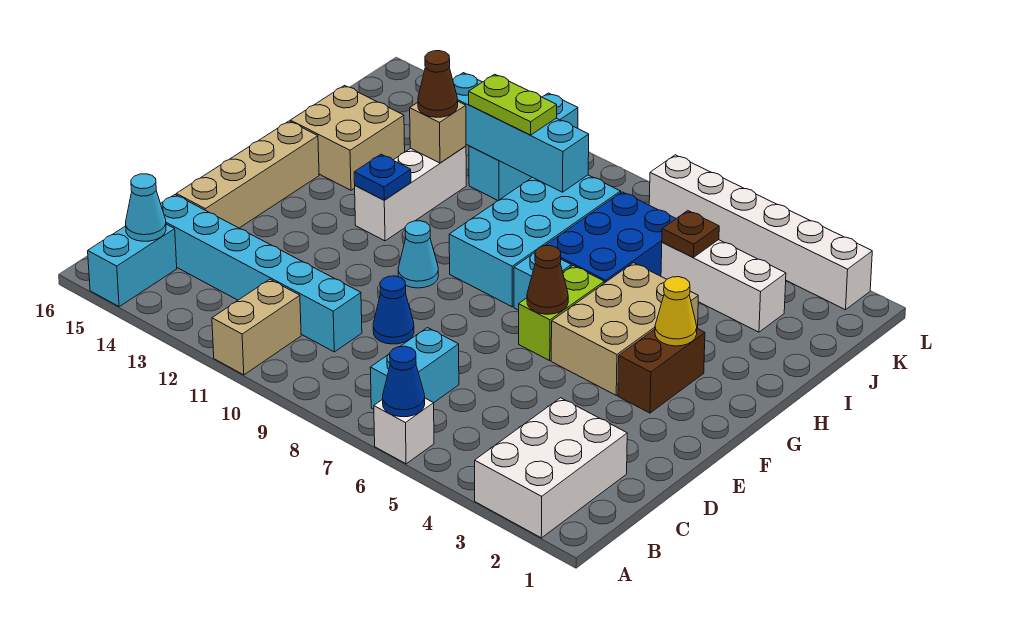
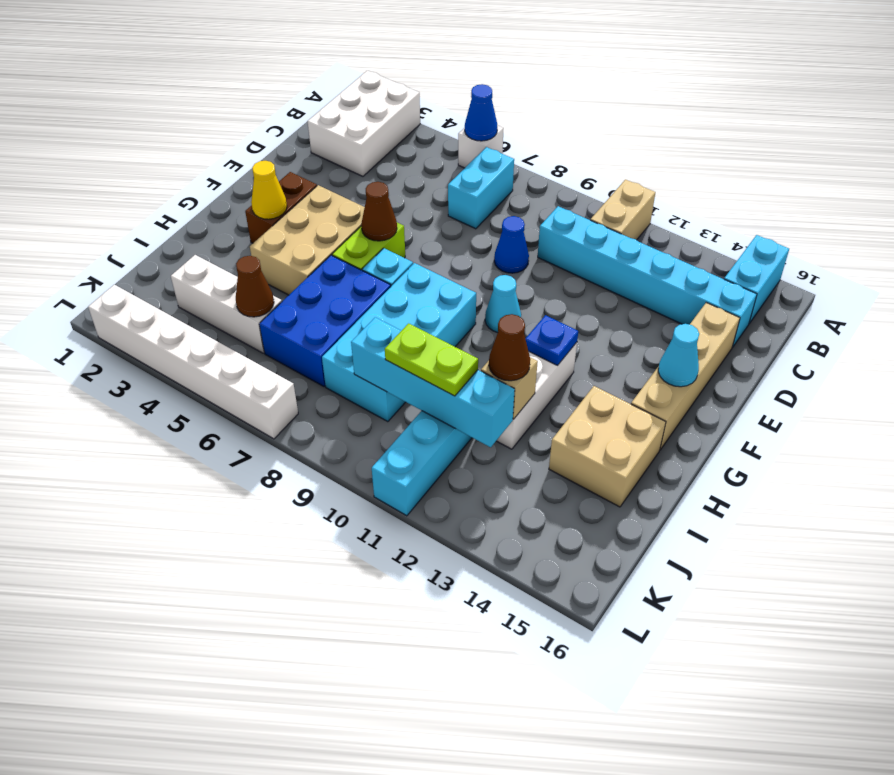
cyan cone B15 level 2 -> cyan cone F15 level 2
brown plate J5 level 2 -> brown cone J5 level 2

